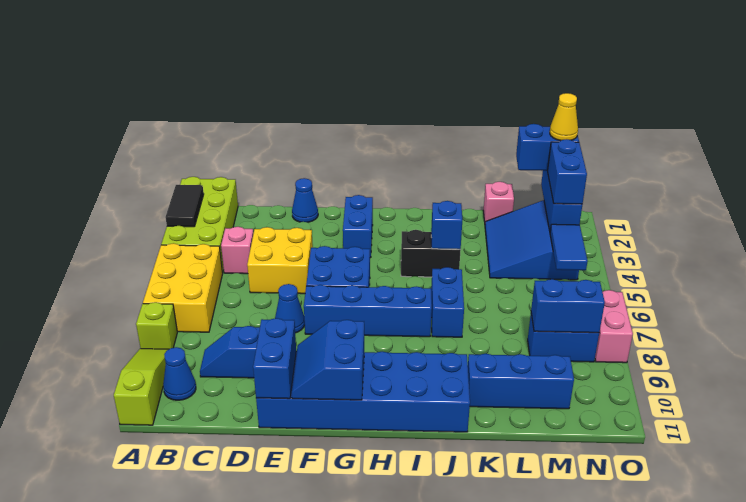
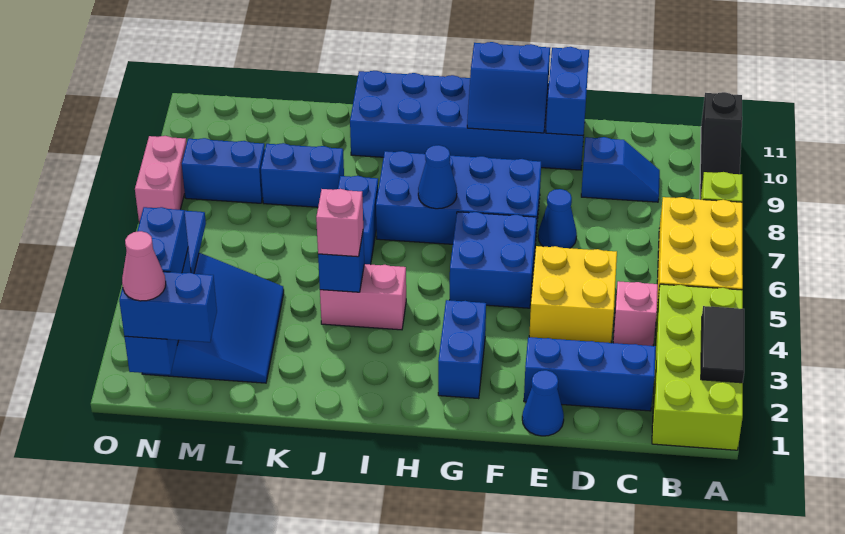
lime slope A9:A11 level 1 top 11 -> black slope A9:A11 level 1 top 11
blue cone B10 level 1 -> blue cone H7 level 2
blue brick F7:I7 level 1 -> blue brick F7:I8 level 1
blue slope F10:G11 level 2 top G -> blue slope F10:G11 level 2 top 11
black brick I4:J4 level 1 -> pink brick I4:J4 level 1
blue brick K10:M10 level 1 -> blue brick C2:E2 level 1
pink brick L1 level 1 -> pink brick J4 level 3
blue brick M8:N8 level 2 -> blue brick K8:L8 level 1
yellow cone N1 level 4 -> pink cone N1 level 4

